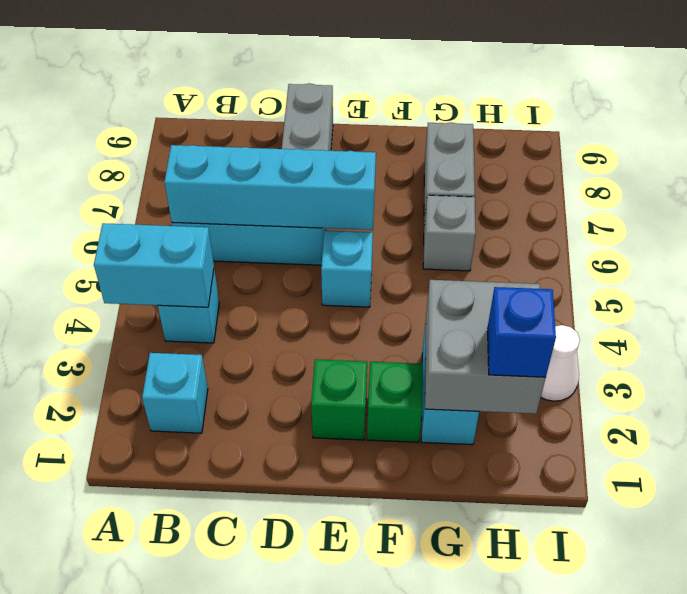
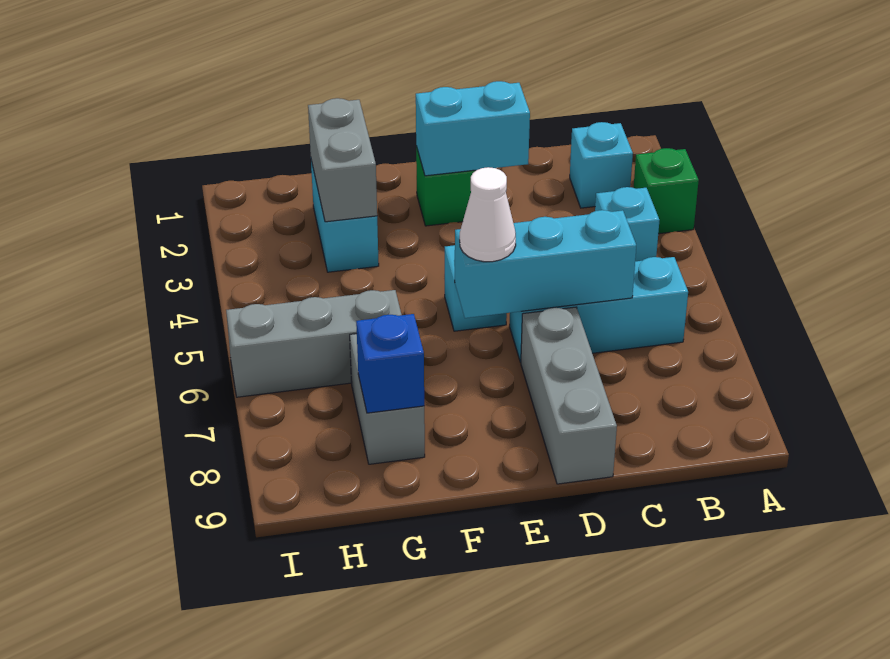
cyan brick A4:B4 level 2 -> cyan brick D2:E2 level 2
cyan brick B6:E6 level 2 -> cyan brick C6:E6 level 2
green brick F2 level 1 -> green brick A3 level 1
grey brick G2:H3 level 2 -> grey brick G2:G3 level 2
grey brick G6 level 1 -> grey brick G6:I6 level 1
blue brick H2 level 3 -> blue brick G8 level 2
white cone I3 level 1 -> white cone E6 level 3

